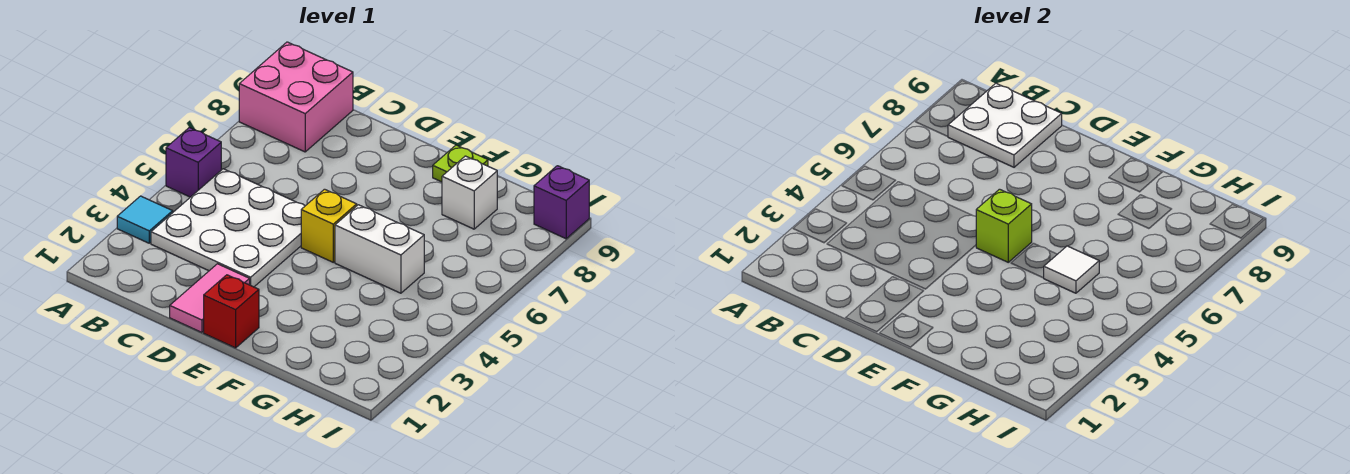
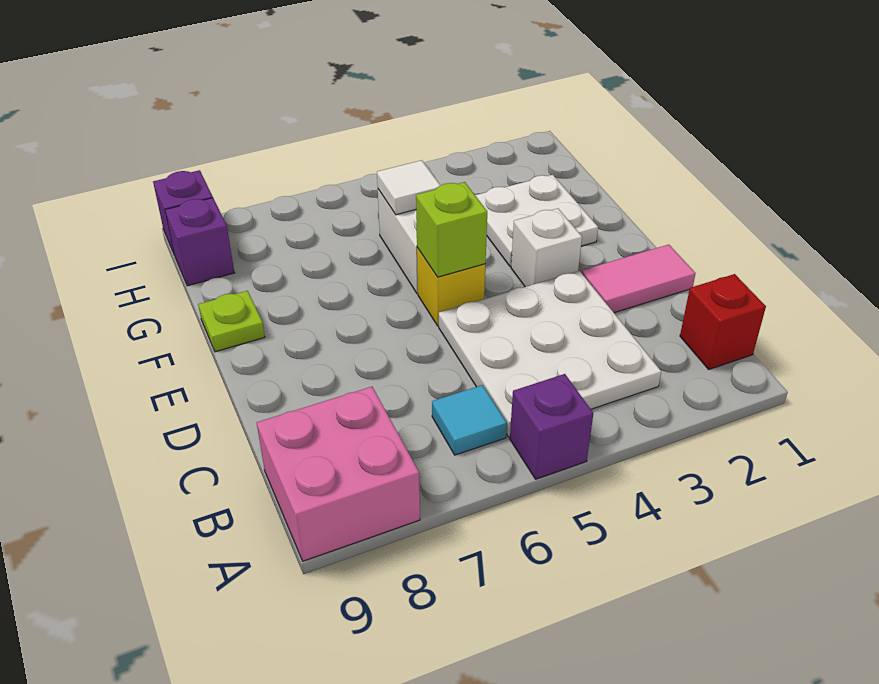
cyan tile A3 level 1 -> cyan tile B6 level 1
white plate B8:C9 level 2 -> white plate F2:G3 level 1
red brick E1 level 1 -> red brick B1 level 1
white brick G8 level 1 -> white brick E3 level 1
none -> purple brick H9 level 1

